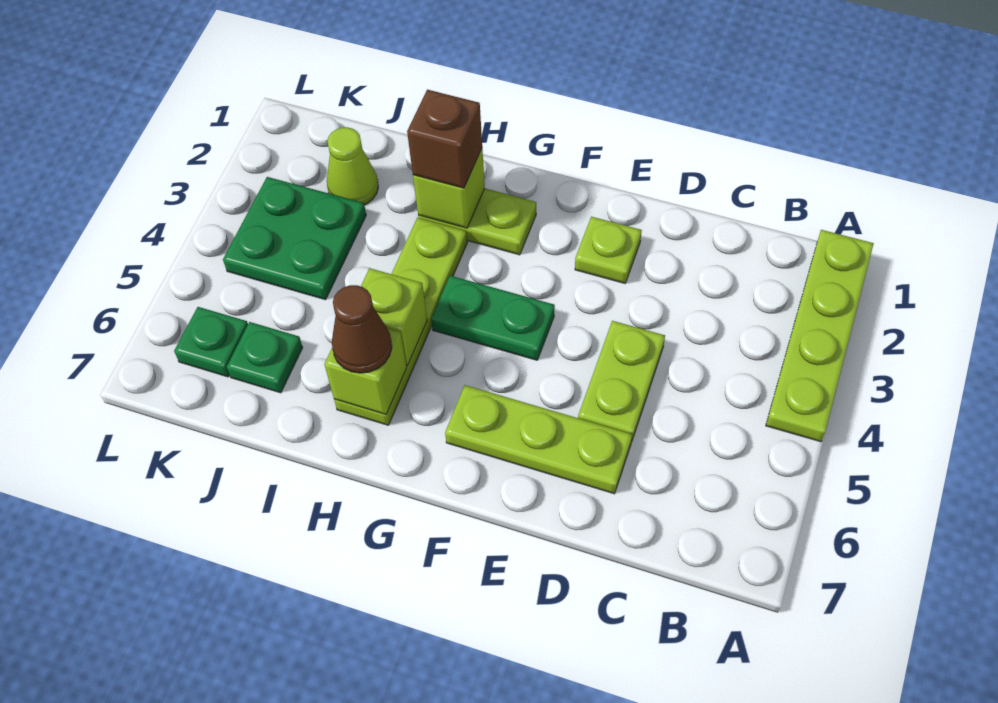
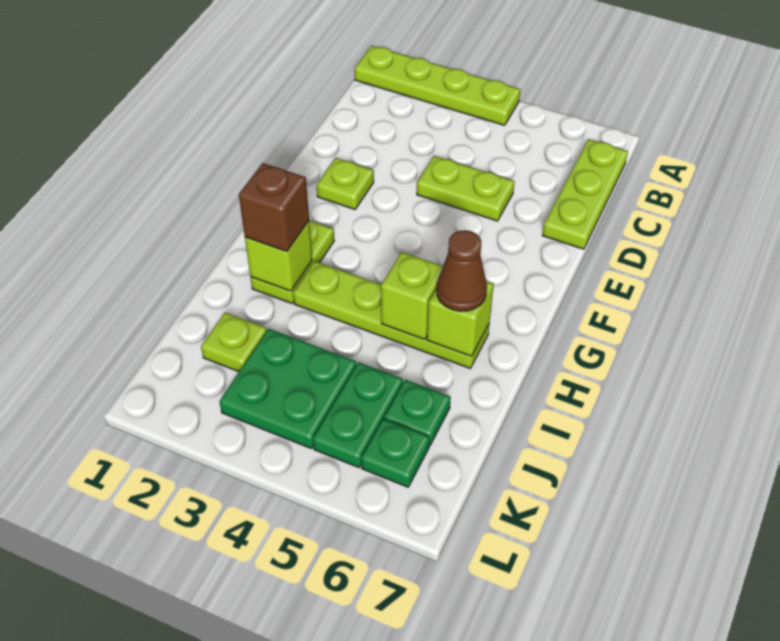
lime plate D6:F6 level 1 -> lime plate B7:D7 level 1
green plate F4:G4 level 1 -> green plate J5:K5 level 1
lime cone J2 level 1 -> lime plate J2 level 1

